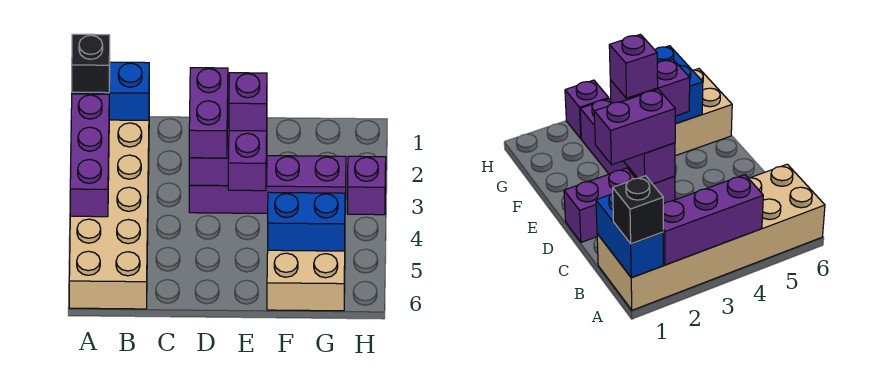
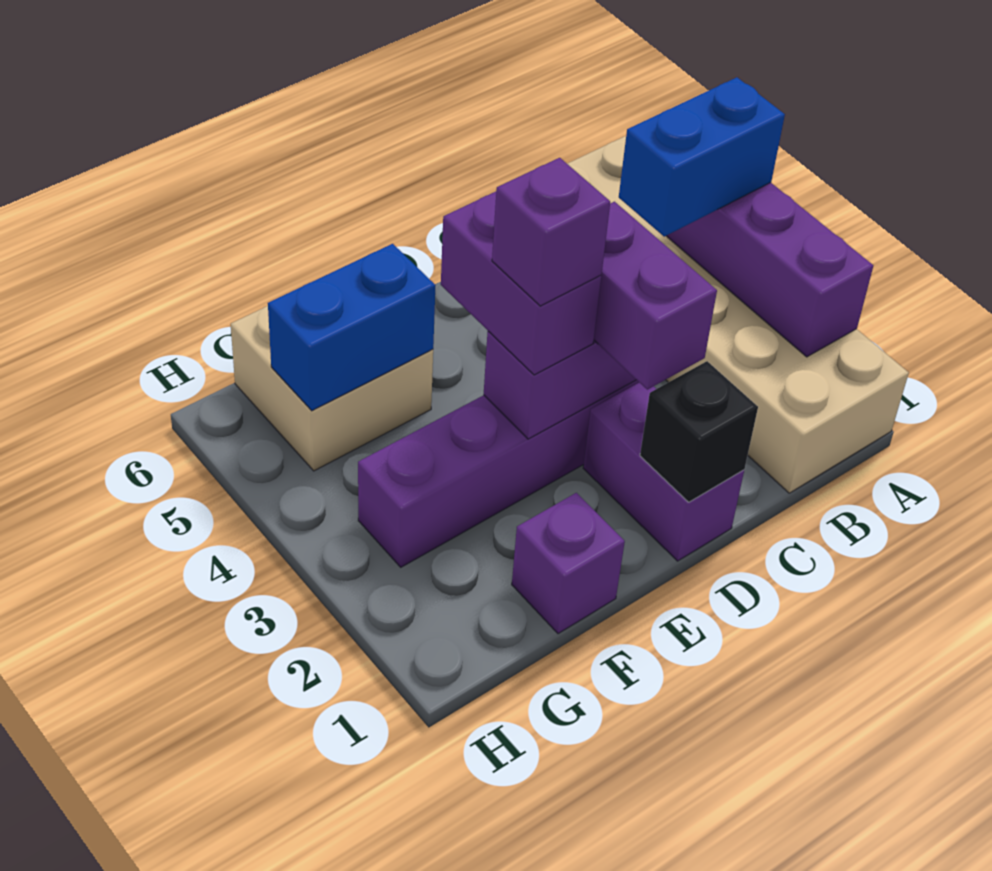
blue brick A1:B1 level 2 -> blue brick A4:B4 level 3
black brick A1 level 3 -> black brick D1 level 2
purple brick H3 level 1 -> purple brick F1 level 1

